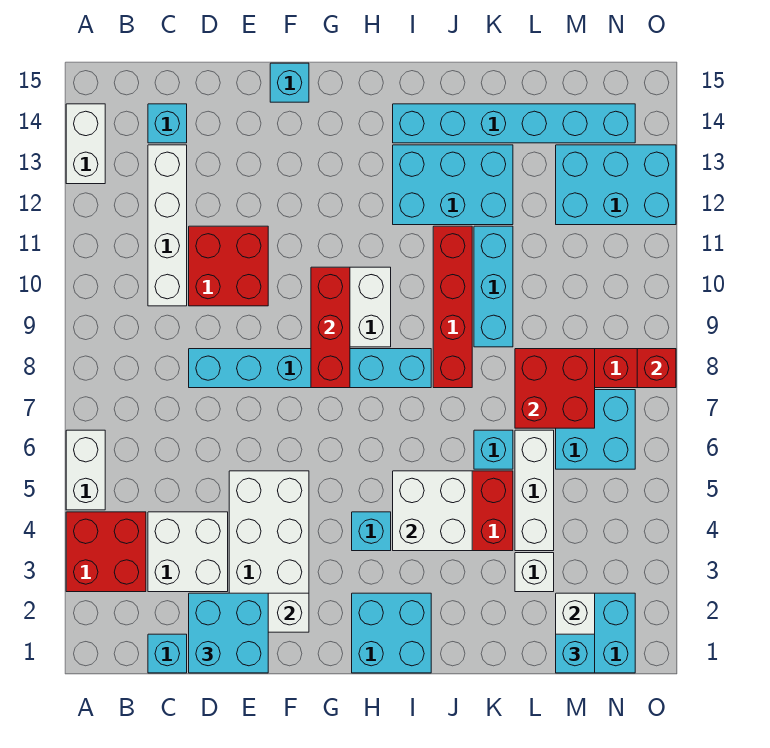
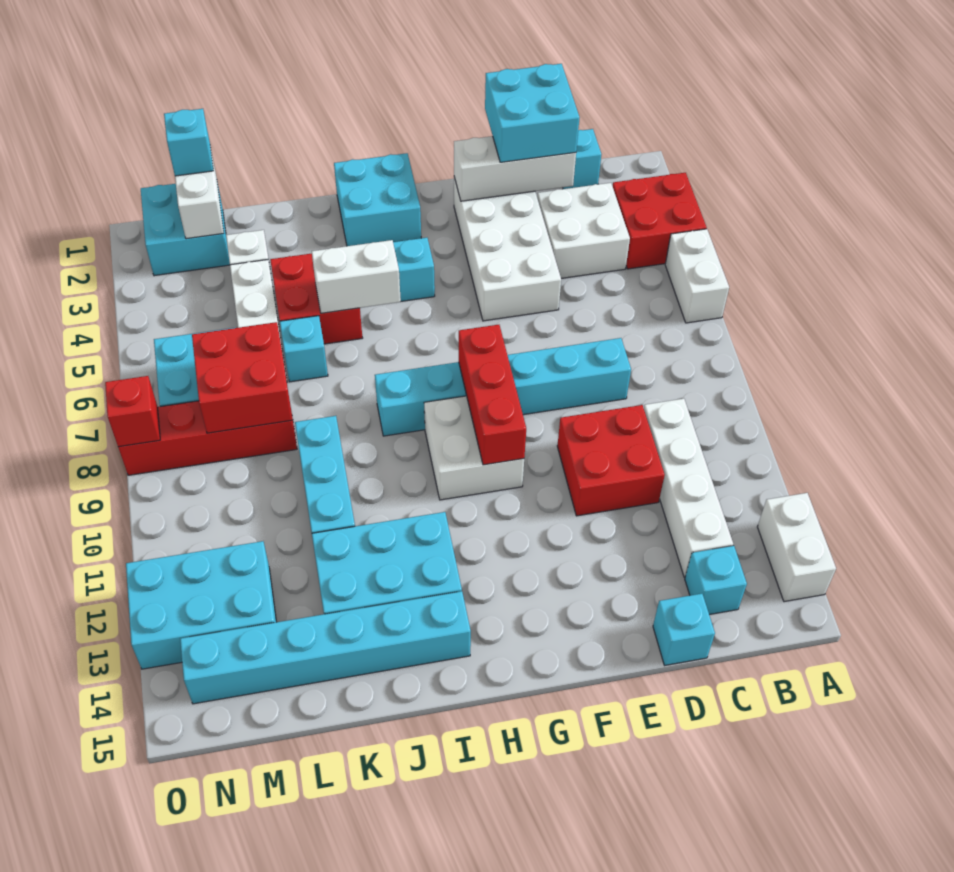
cyan brick F15 level 1 -> cyan brick D15 level 1
white brick I4:J5 level 2 -> white brick I5:J5 level 2
red brick J8:J11 level 1 -> none

